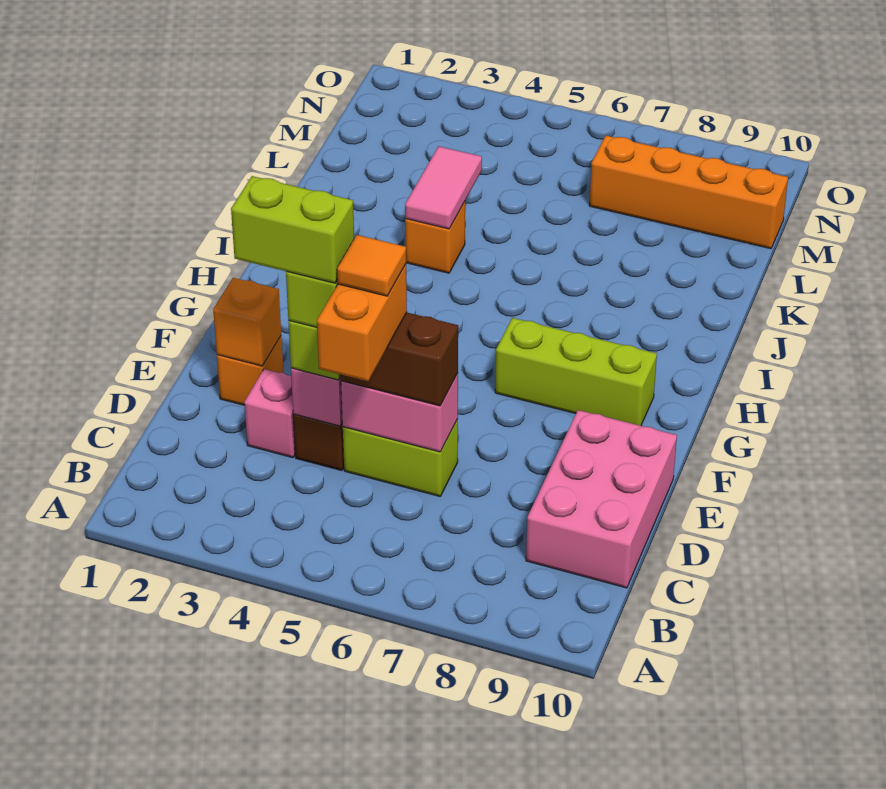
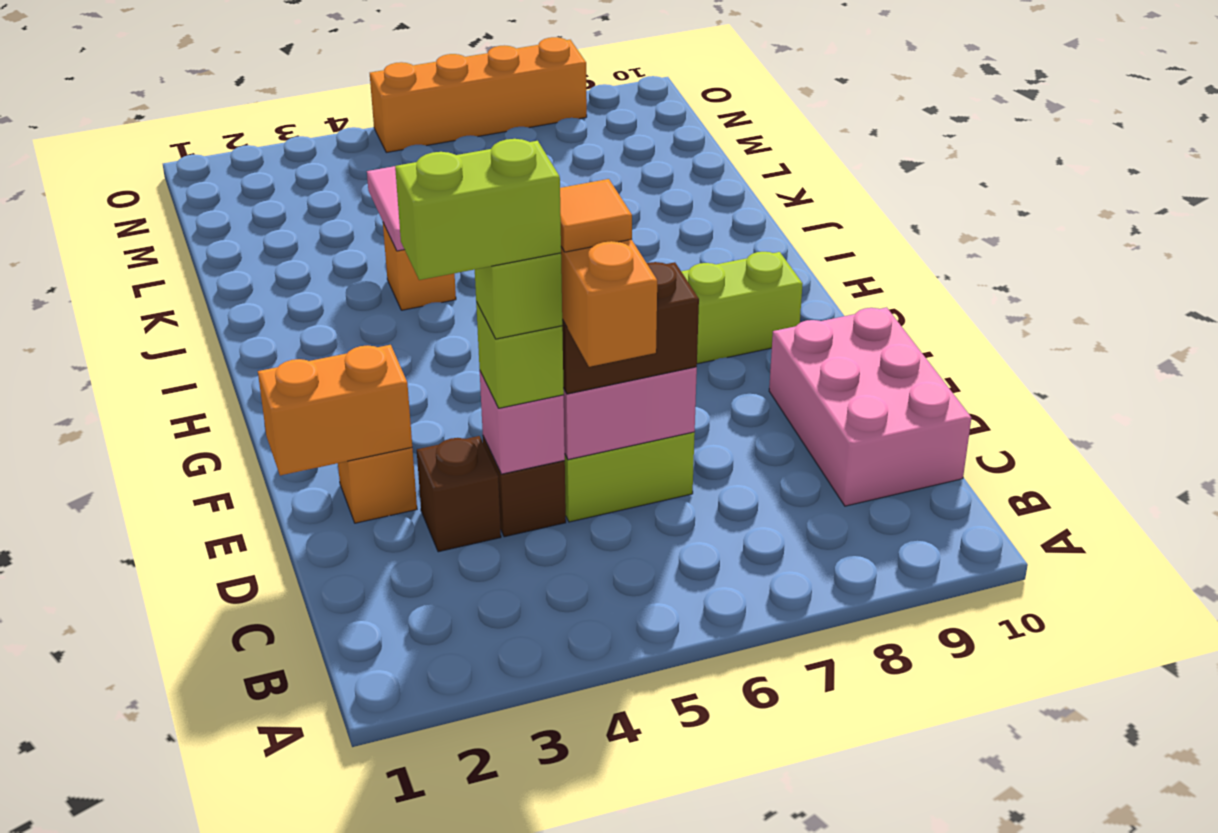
pink brick D3 level 1 -> brown brick D3 level 1
orange brick E2 level 2 -> orange brick E1:E2 level 2
orange brick M7:M10 level 1 -> orange brick O5:O8 level 1

